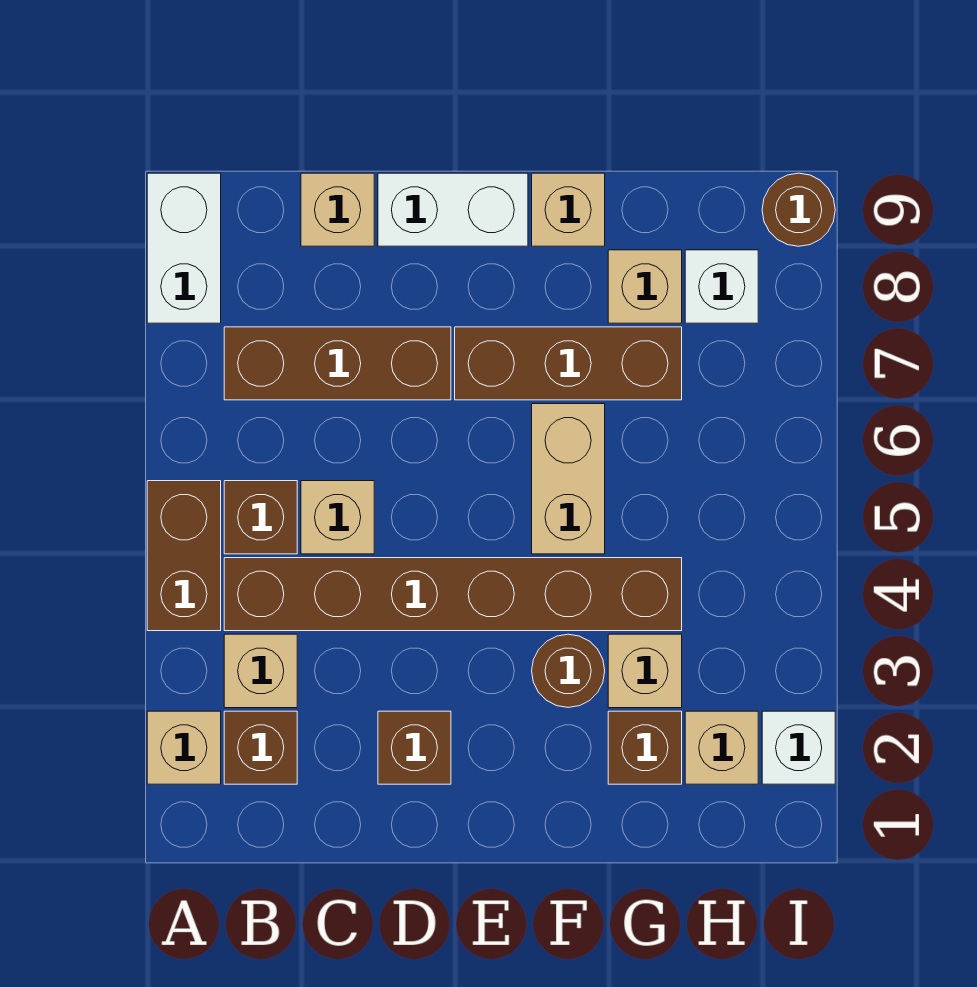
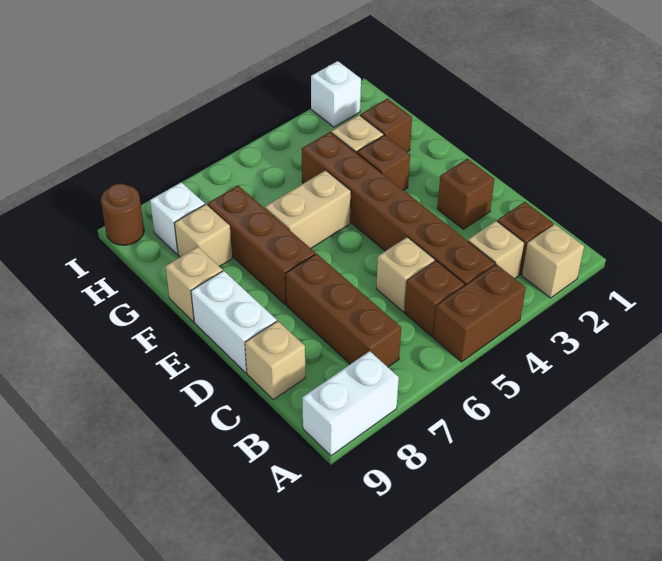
brown round brick F3 level 1 -> brown brick F3 level 1
tan brick H2 level 1 -> none

